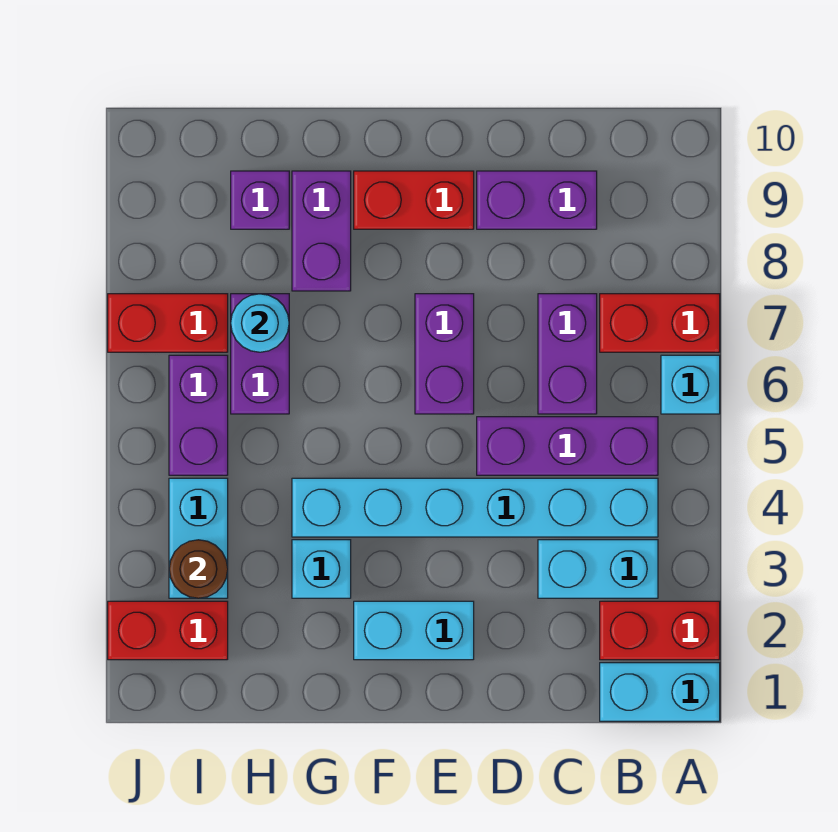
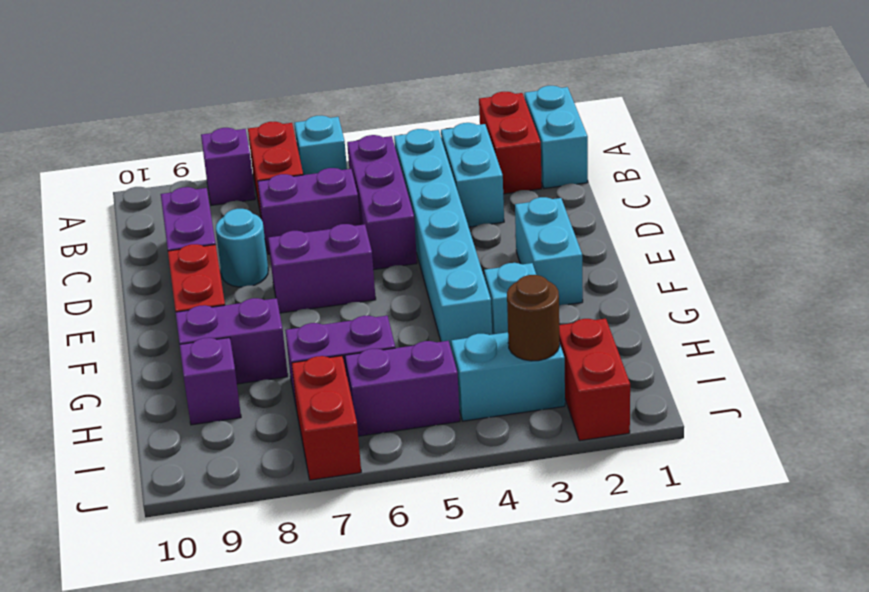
none -> purple brick A8 level 1
cyan round brick H7 level 2 -> cyan round brick D8 level 1

